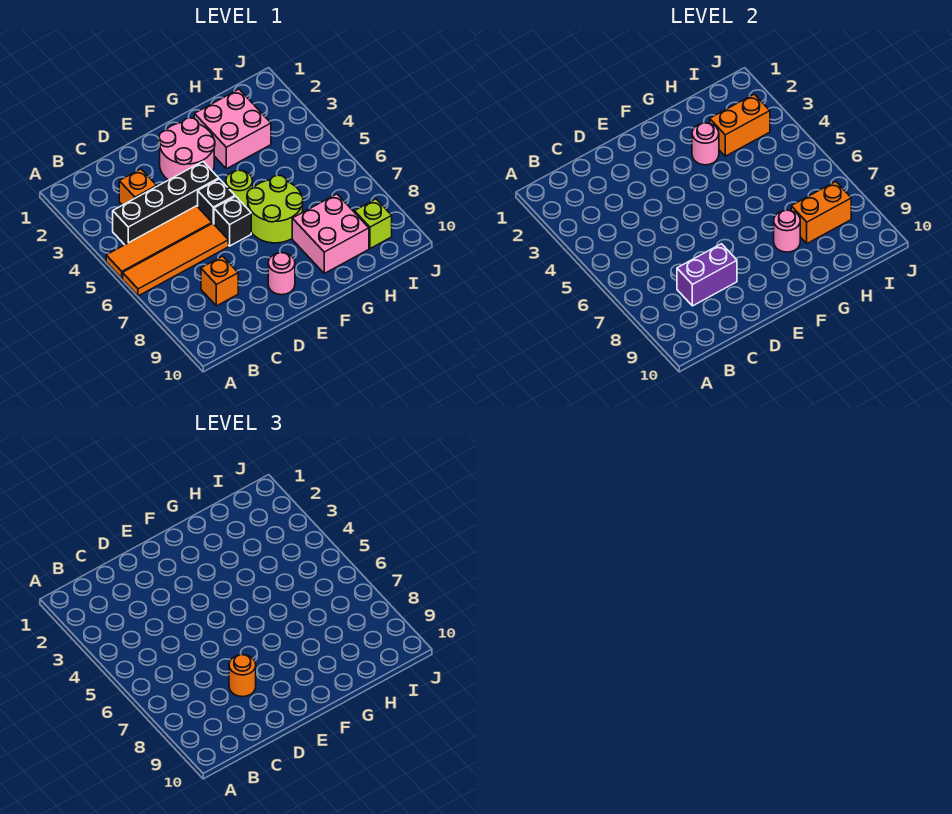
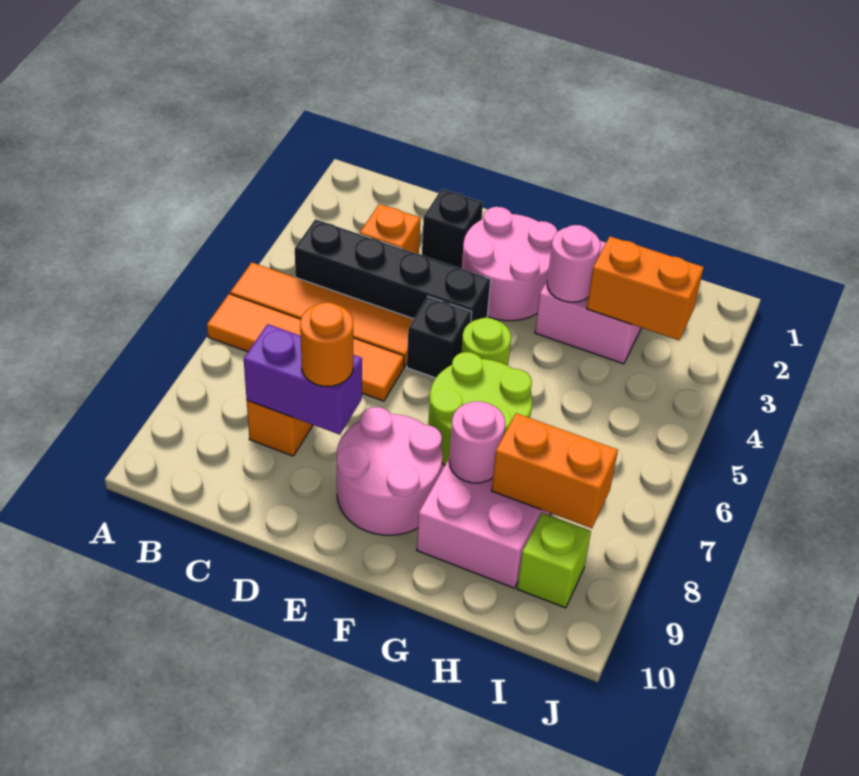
black brick E6 level 1 -> black brick D2 level 1
pink round brick E9 level 1 -> pink round brick E8:F9 level 1

